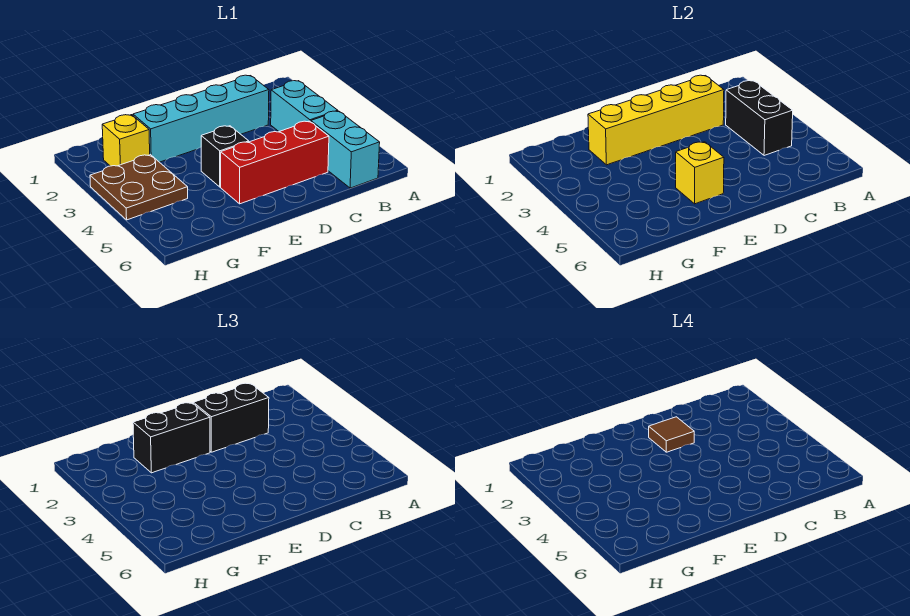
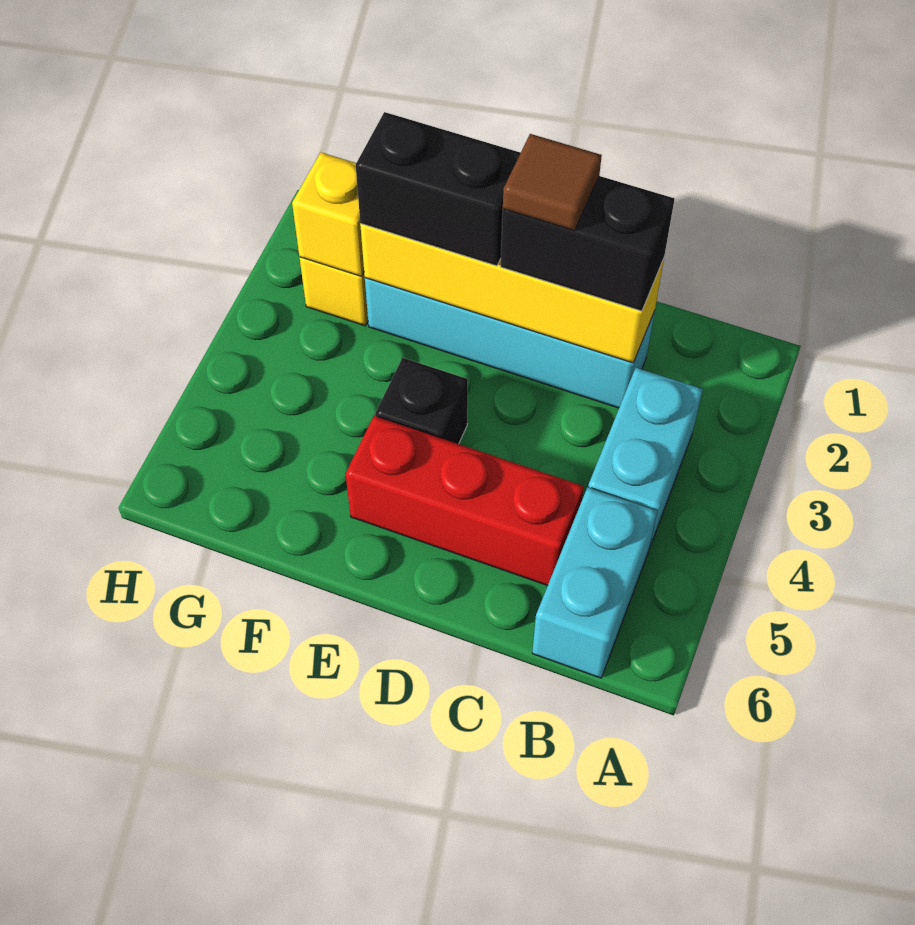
black brick B3:B4 level 2 -> none
yellow brick E5 level 2 -> yellow brick G2 level 2
brown plate G3:H4 level 1 -> none

